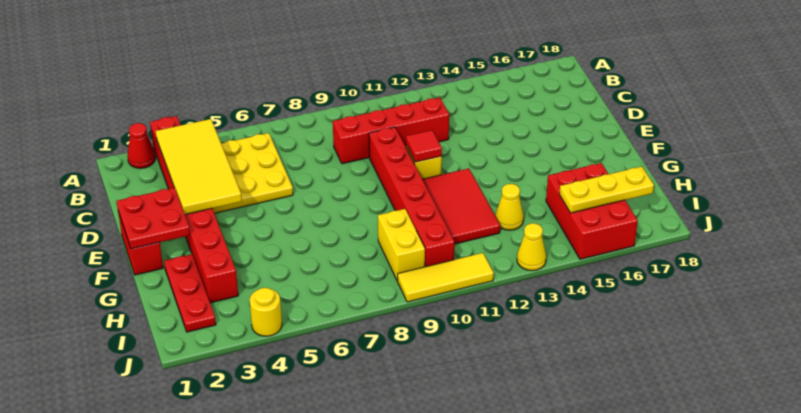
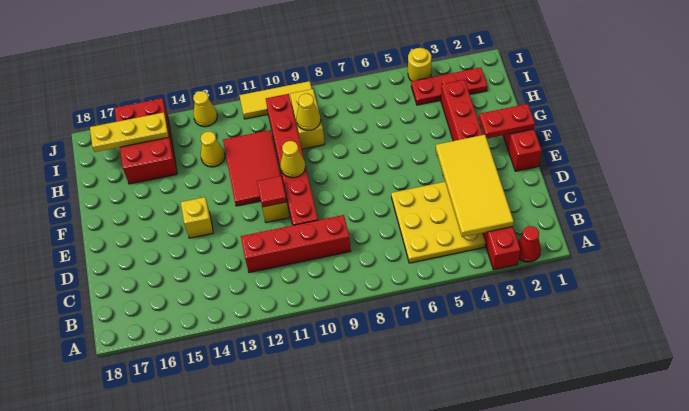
red plate E1:F2 level 2 -> red plate F1:F2 level 2
none -> yellow brick E14 level 1
none -> yellow cone F10 level 2
red plate G2:I2 level 1 -> red plate I2:I4 level 1
none -> yellow cone H9 level 2

